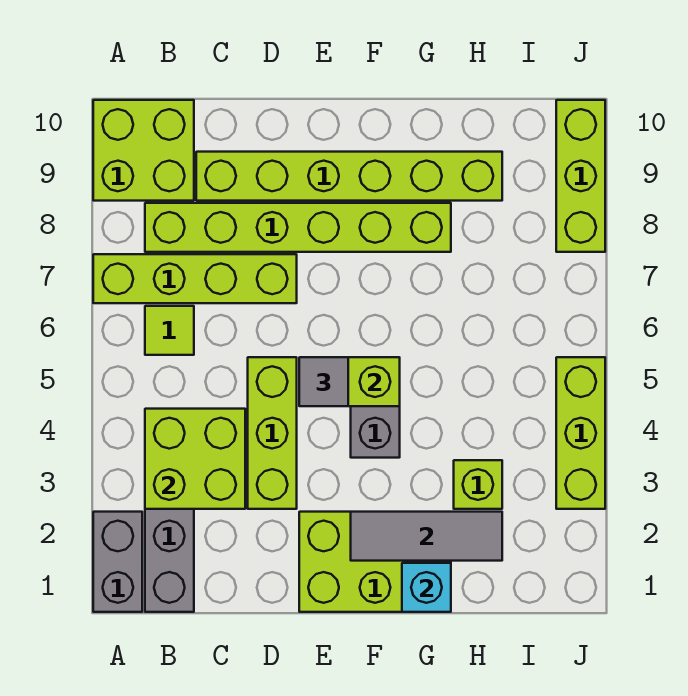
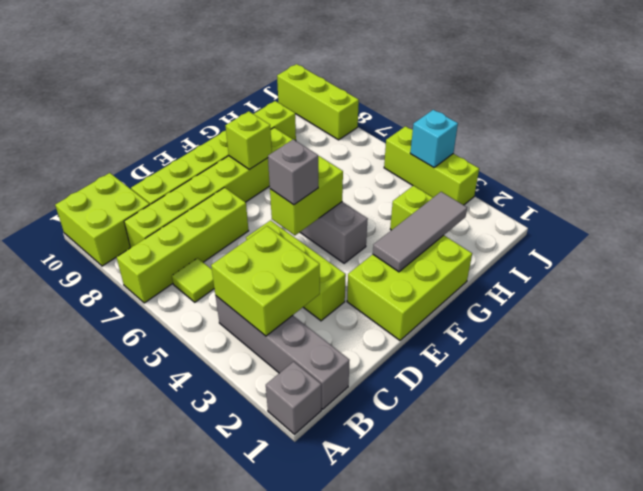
grey brick A1:A2 level 1 -> grey brick A1 level 1
grey tile E5 level 3 -> grey brick E5 level 3
none -> lime brick F8 level 2
cyan brick G1 level 2 -> cyan brick J4 level 2

